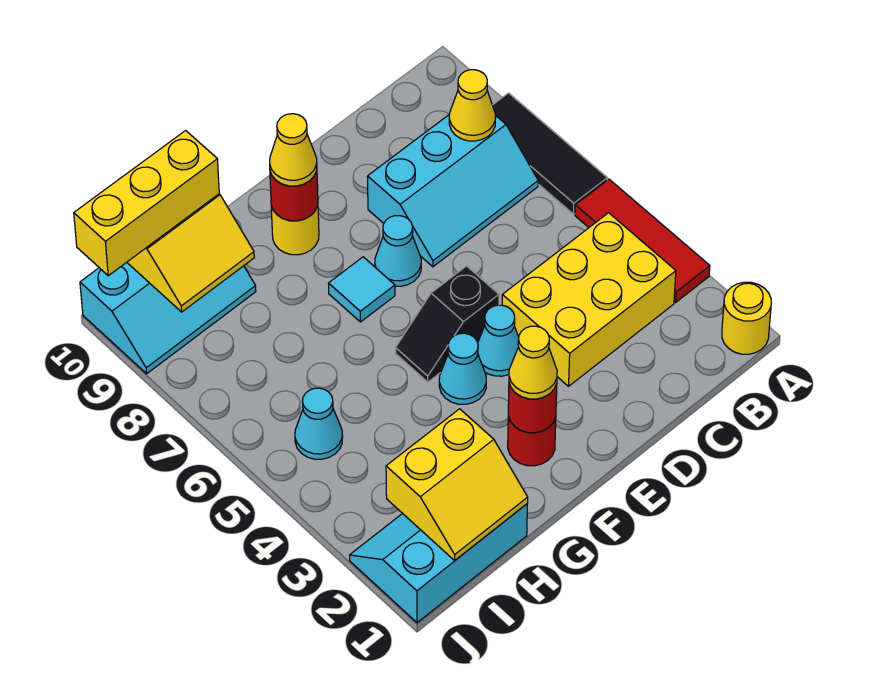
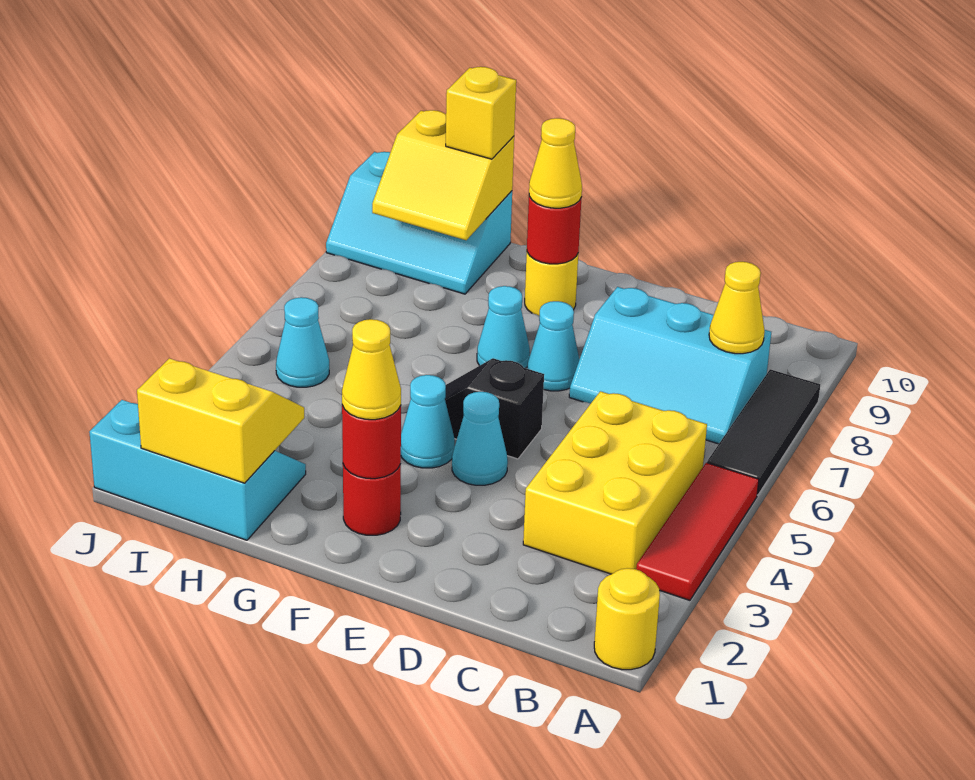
yellow brick B3:D4 level 1 -> yellow brick B3:C5 level 1
cyan tile F7 level 1 -> cyan cone F7 level 1
yellow slope H1:I2 level 2 top 2 -> yellow slope H1:I2 level 2 top 1
yellow brick H10:J10 level 3 -> yellow brick H10 level 3

